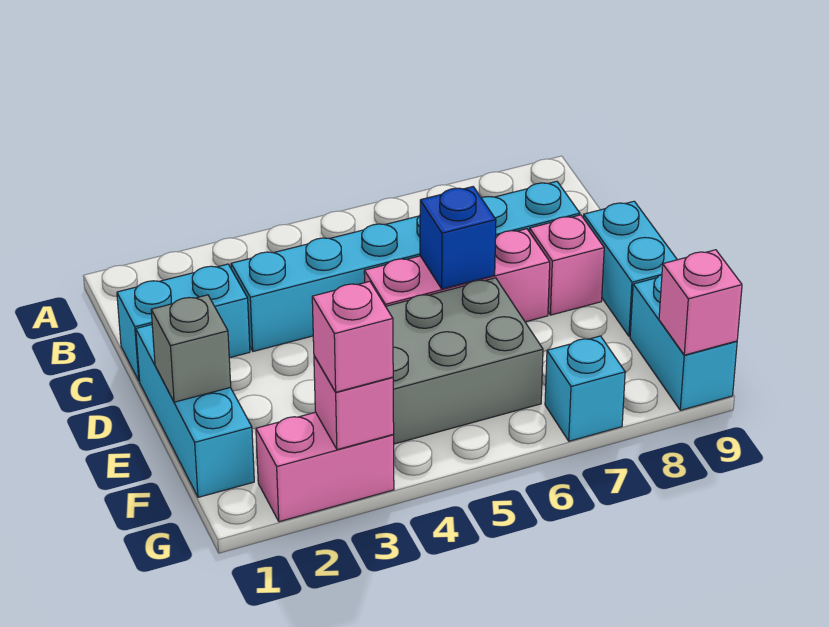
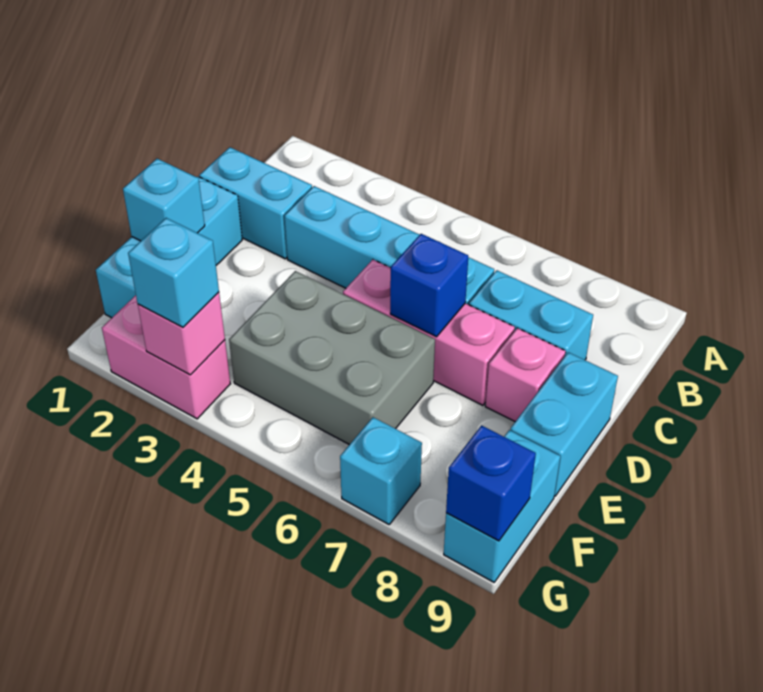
grey brick E1 level 2 -> cyan brick E1 level 2
pink brick G3 level 3 -> cyan brick G3 level 3
pink brick G9 level 2 -> blue brick G9 level 2

